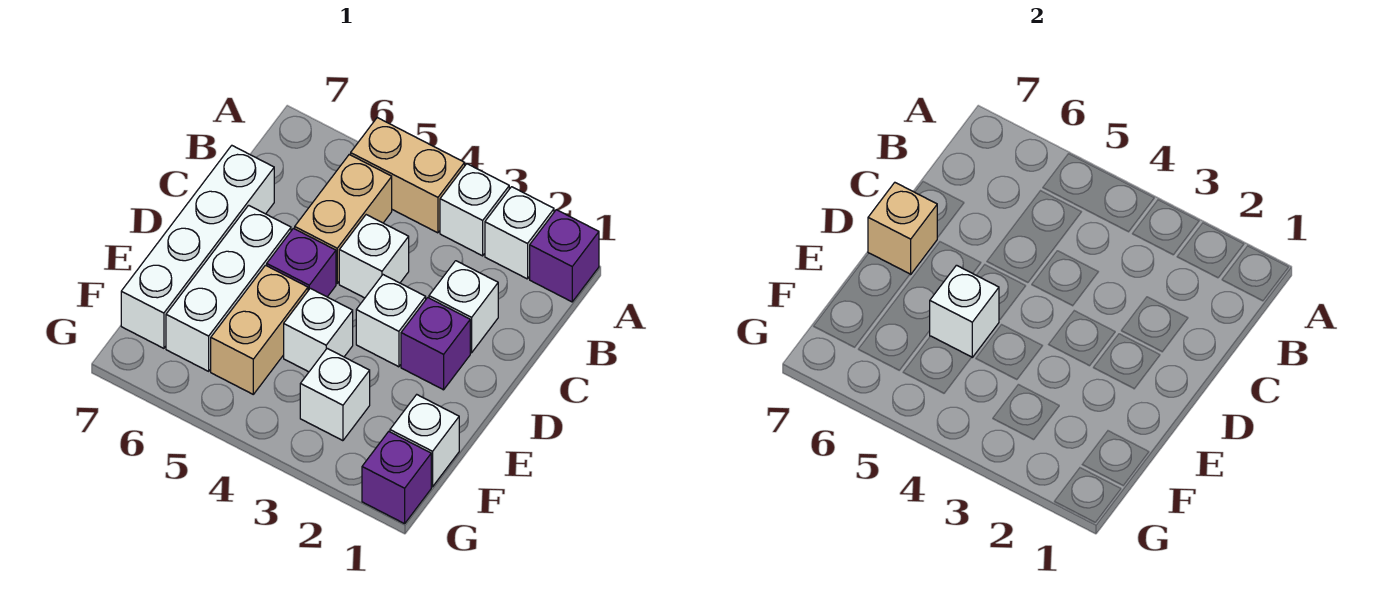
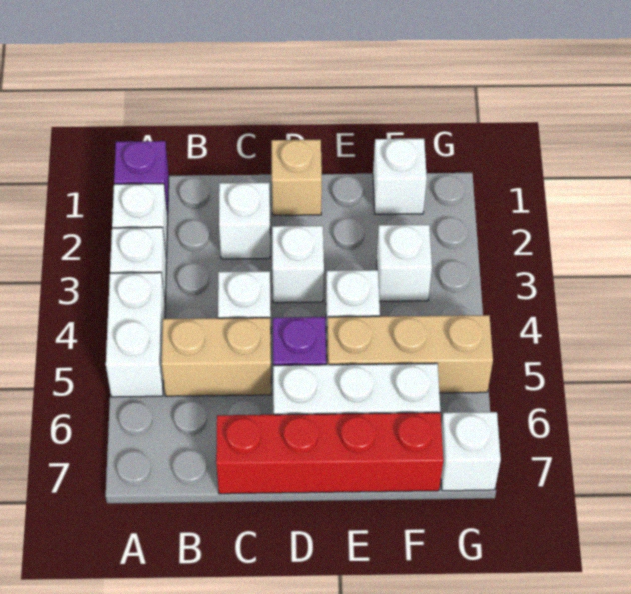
tan brick A4:A5 level 1 -> white brick A4:A5 level 1
white brick C7:F7 level 1 -> red brick C7:F7 level 1
purple brick D2 level 1 -> none
tan brick D7 level 2 -> tan brick D1 level 1
tan brick E5:F5 level 1 -> tan brick E5:G5 level 1
white brick E5 level 2 -> white brick G7 level 1
purple brick G1 level 1 -> none

